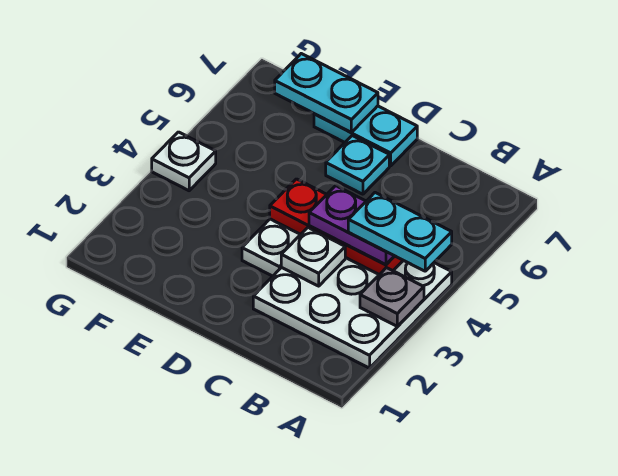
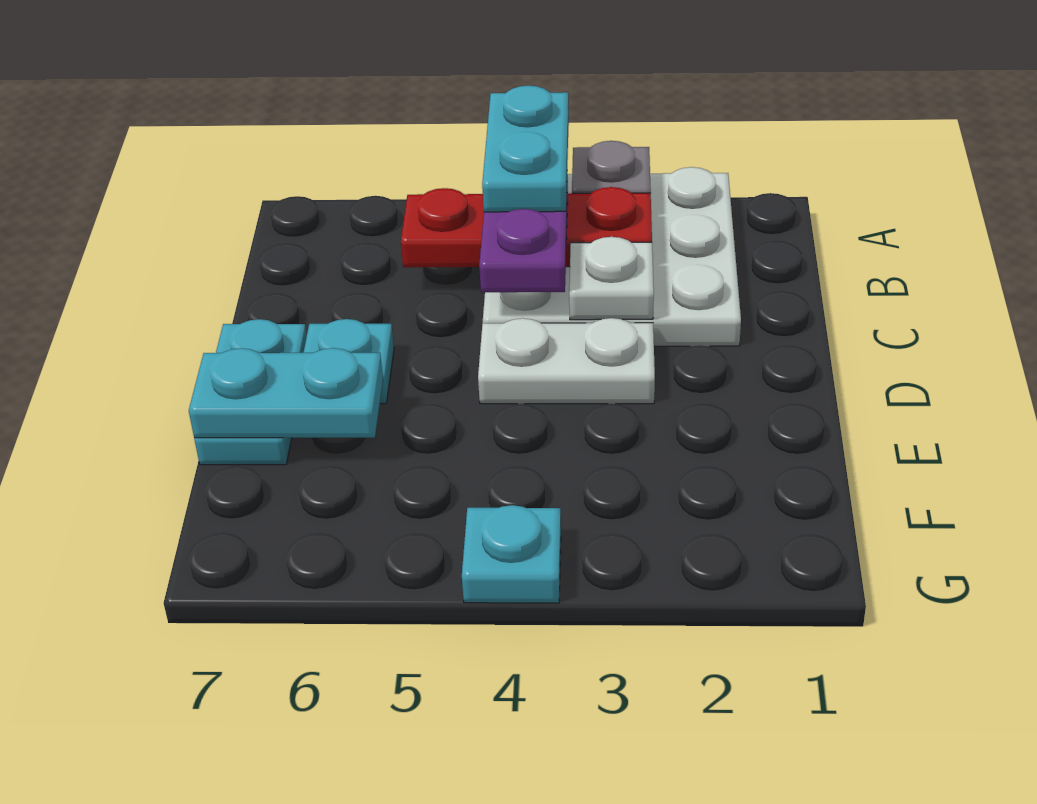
red plate B4:D4 level 2 -> red plate B3:B5 level 2
cyan plate E7:F7 level 2 -> cyan plate E6:E7 level 2
white plate G4 level 1 -> cyan plate G4 level 1

